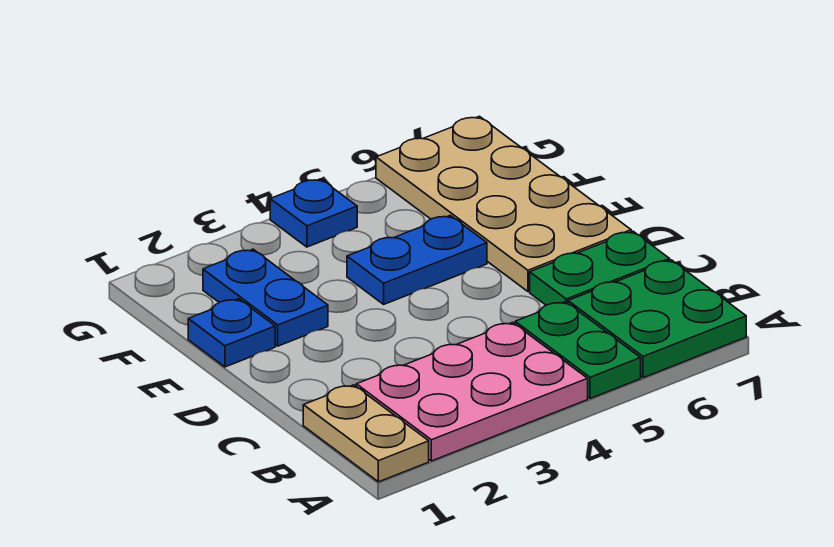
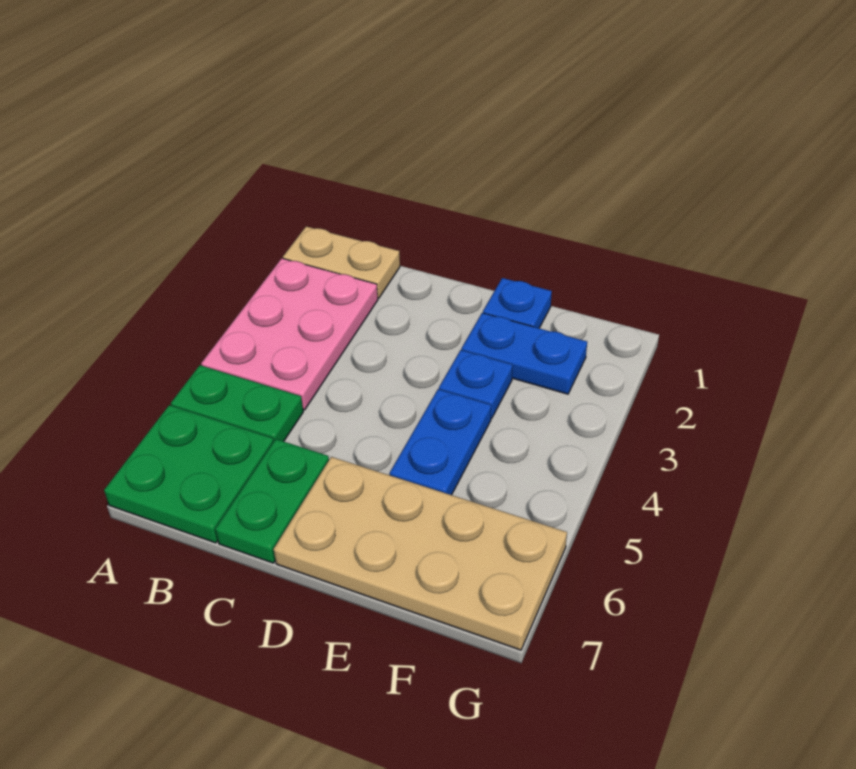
blue plate G4 level 1 -> blue plate E3 level 1

